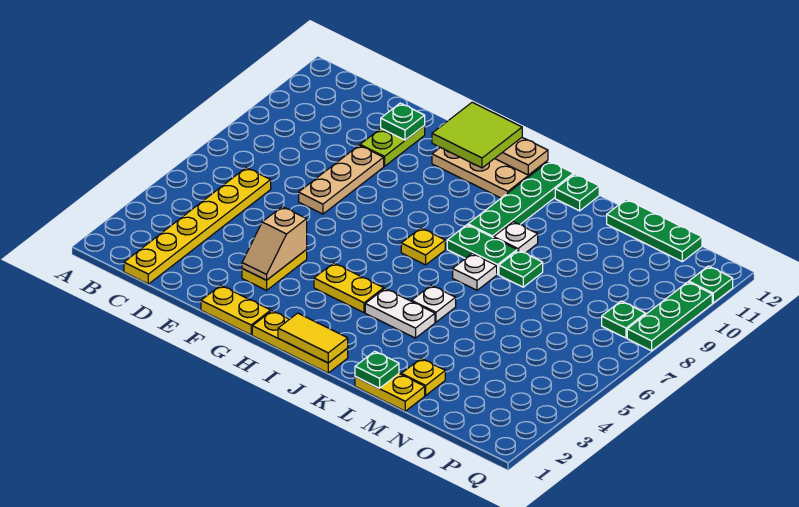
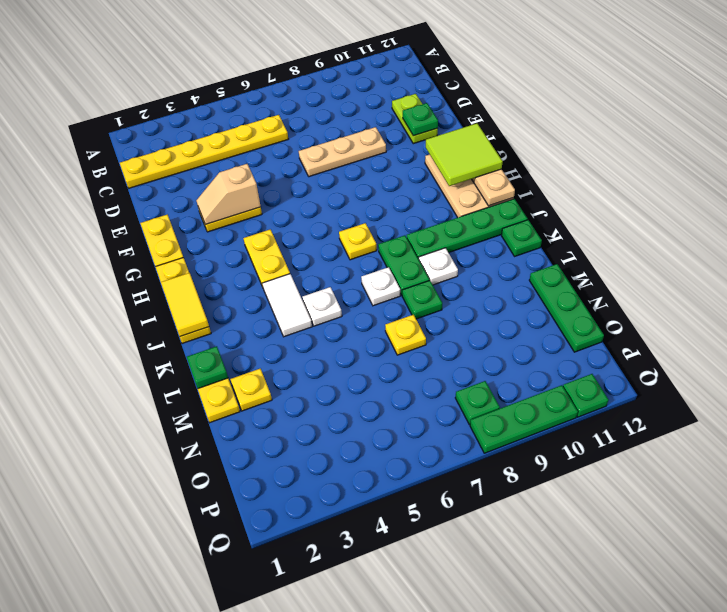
lime plate E10:E11 level 1 -> lime plate D11:E11 level 1
white plate J4:K4 level 1 -> white tile J4:K4 level 1
none -> yellow plate M7 level 1

